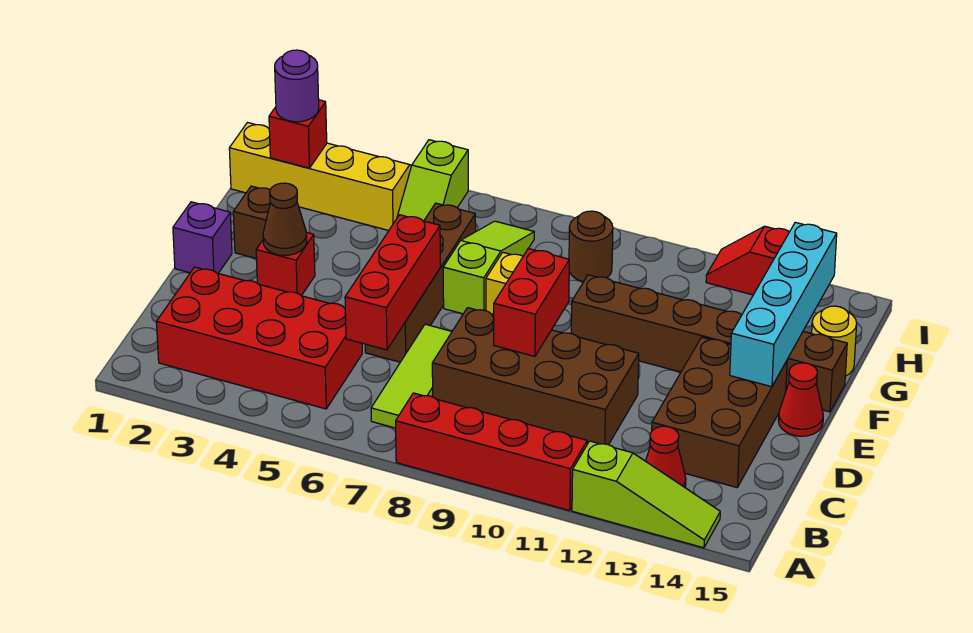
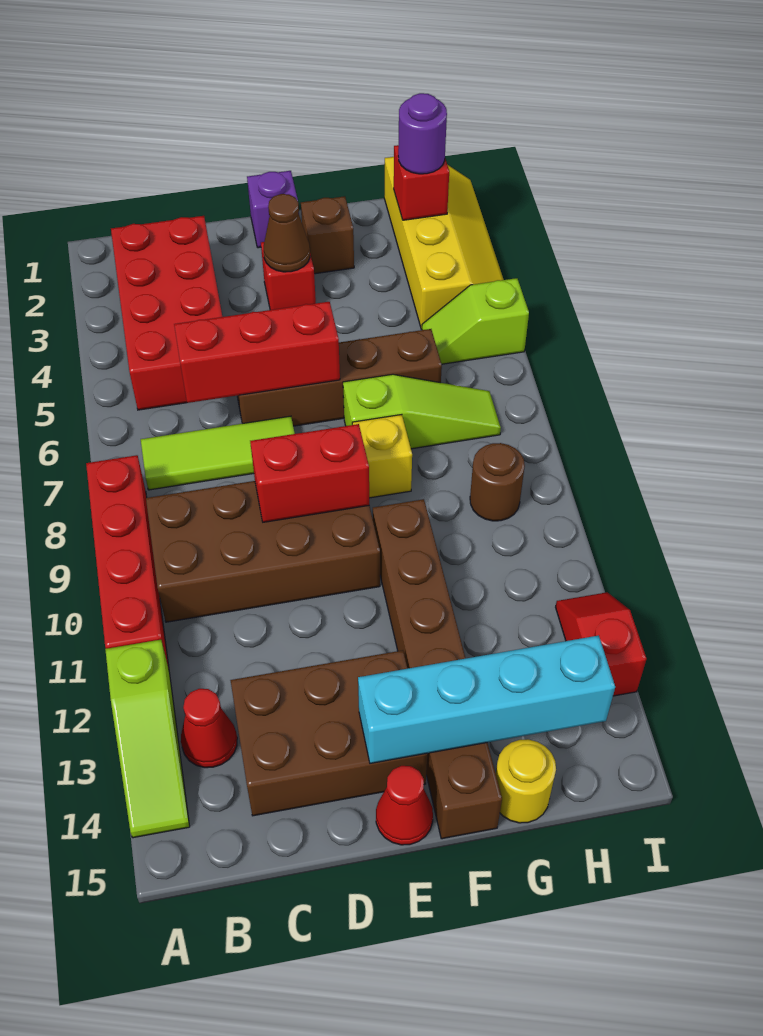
brown brick C8:D11 level 1 -> brown brick B9:E10 level 1

